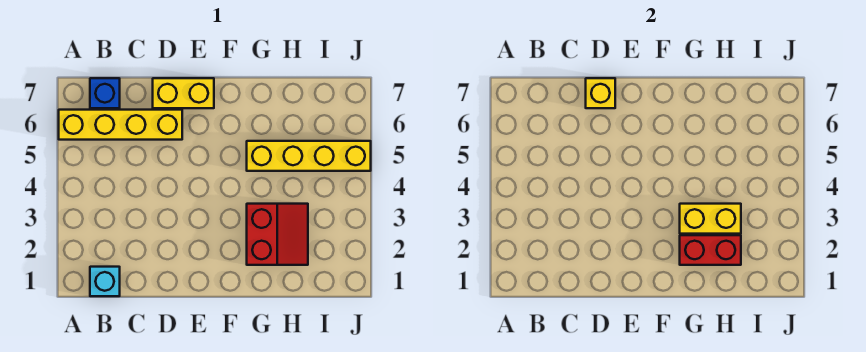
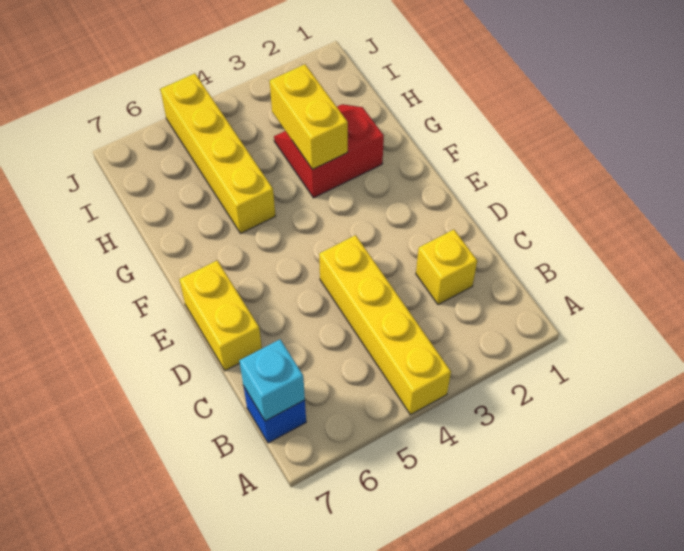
yellow brick A6:D6 level 1 -> yellow brick A4:D4 level 1
cyan brick B1 level 1 -> cyan brick B7 level 2
yellow brick D7 level 2 -> yellow brick C2 level 1
red brick G2:H2 level 2 -> none

